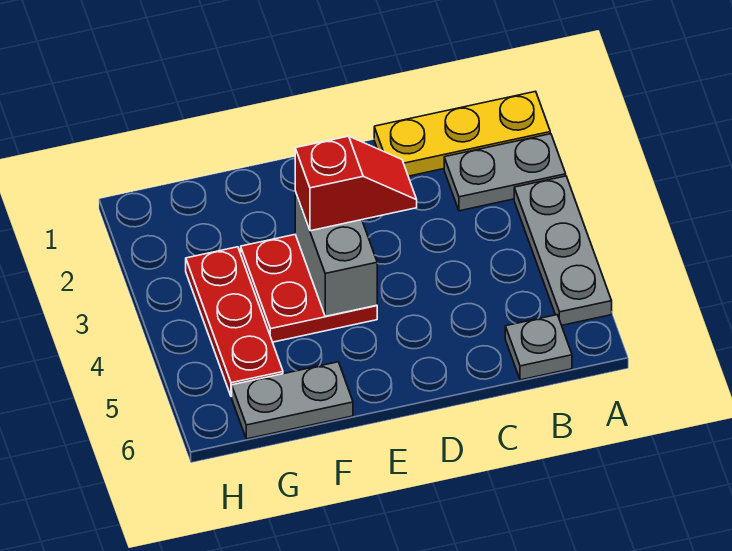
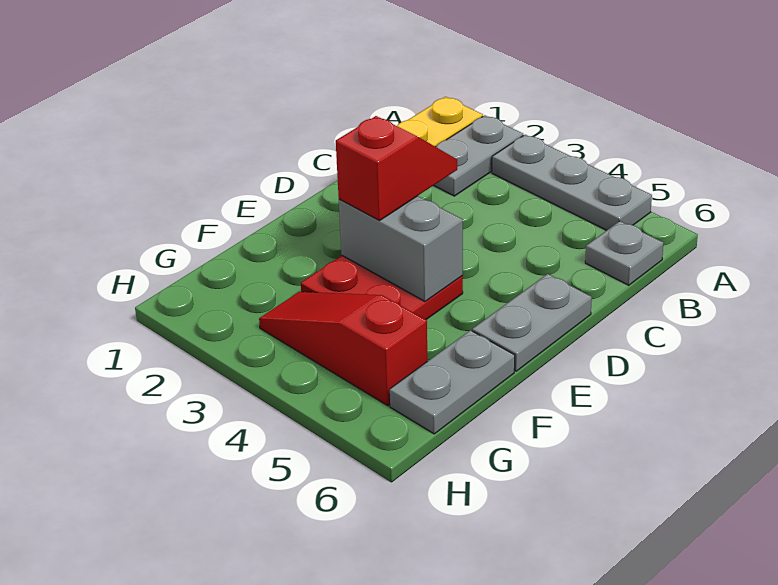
none -> grey plate D6:E6 level 1
red plate G3:G5 level 1 -> red slope G3:G5 level 1 top 5

